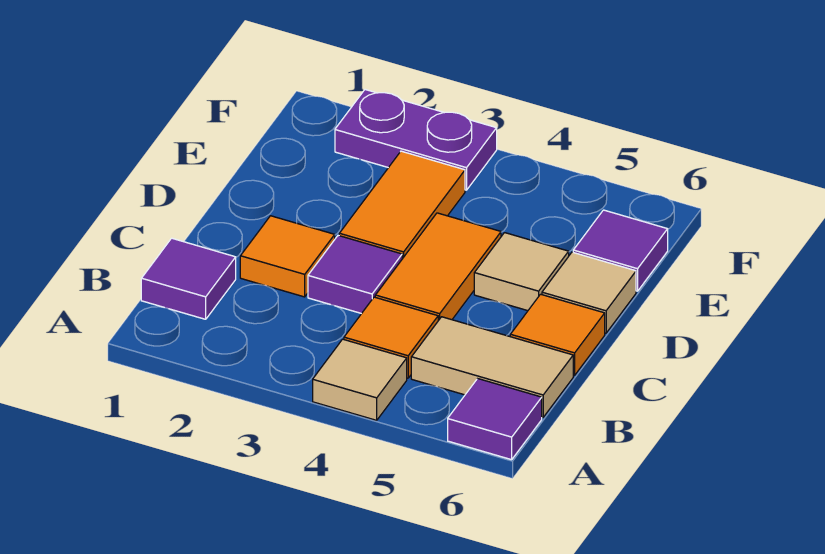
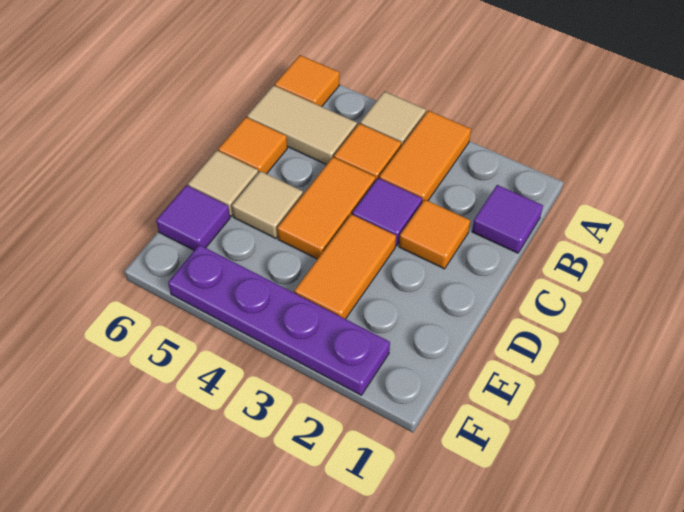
none -> orange tile A3:B3 level 1
purple tile A6 level 1 -> orange tile A6 level 1
purple plate F2:F3 level 1 -> purple plate F2:F5 level 1

